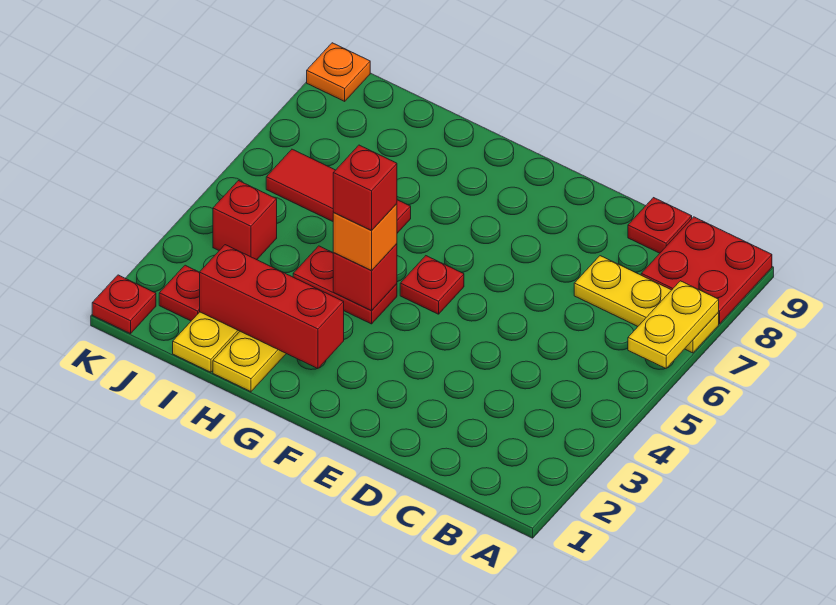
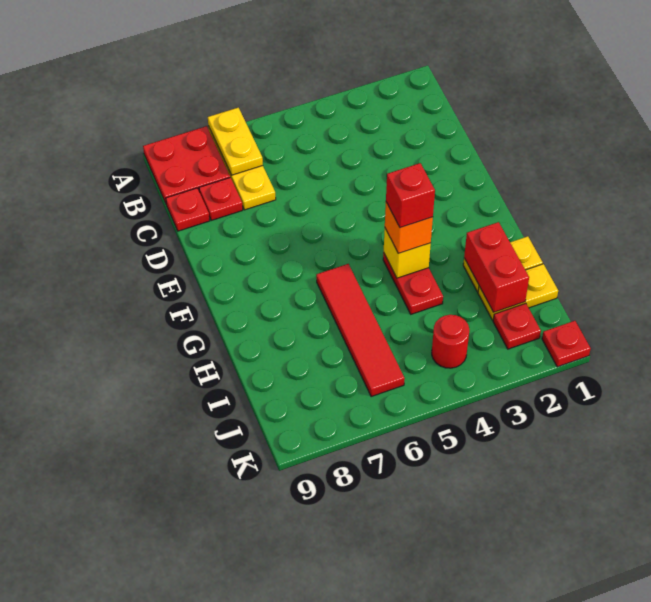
yellow plate A6:A7 level 2 -> yellow plate A7:B7 level 2
red plate F5 level 1 -> red plate C8 level 1
red brick G2:I2 level 2 -> red brick H2:I2 level 2
red brick G4 level 2 -> yellow brick G4 level 2
red tile H6:J6 level 1 -> red tile G6:J6 level 1
red brick J4 level 1 -> red round brick J4 level 1
orange plate K9 level 1 -> none

